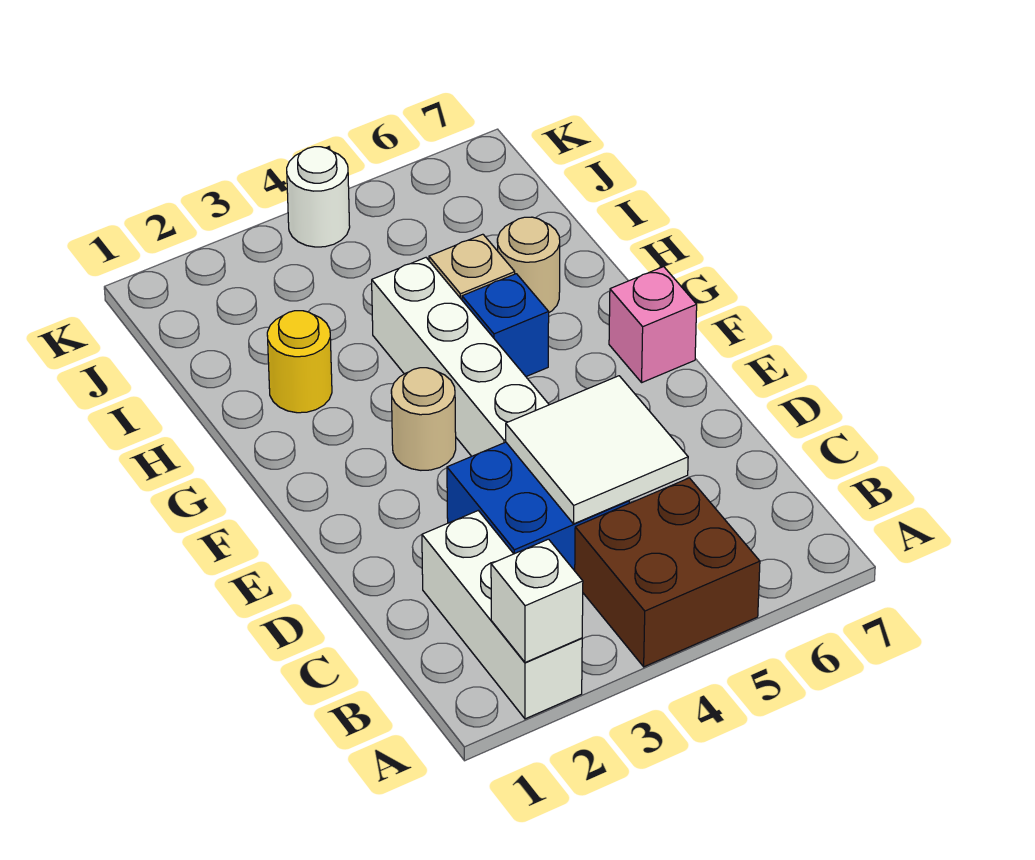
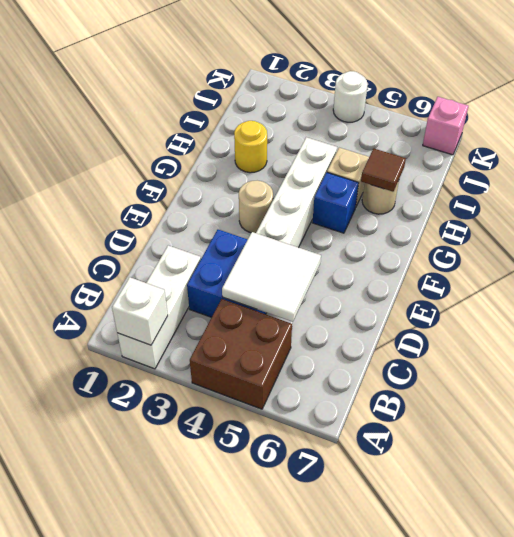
pink brick F7 level 1 -> pink brick K7 level 1
none -> brown tile H6 level 2

